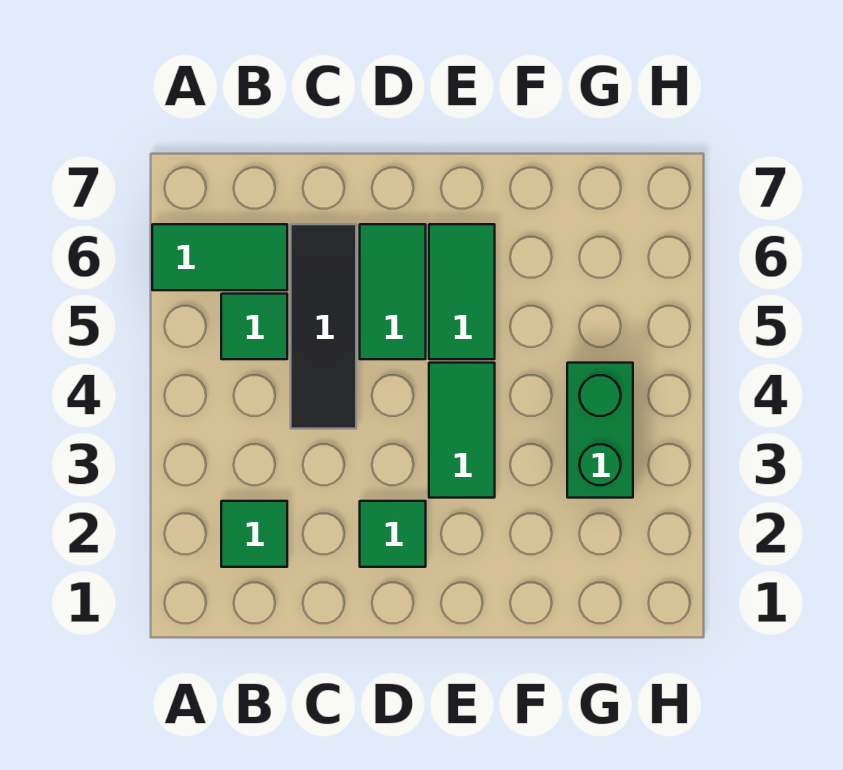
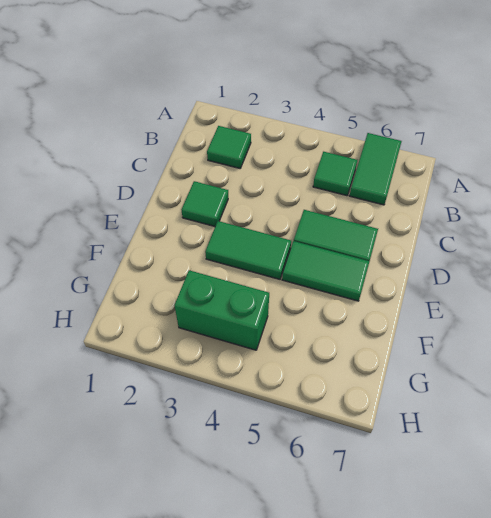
black tile C4:C6 level 1 -> none

